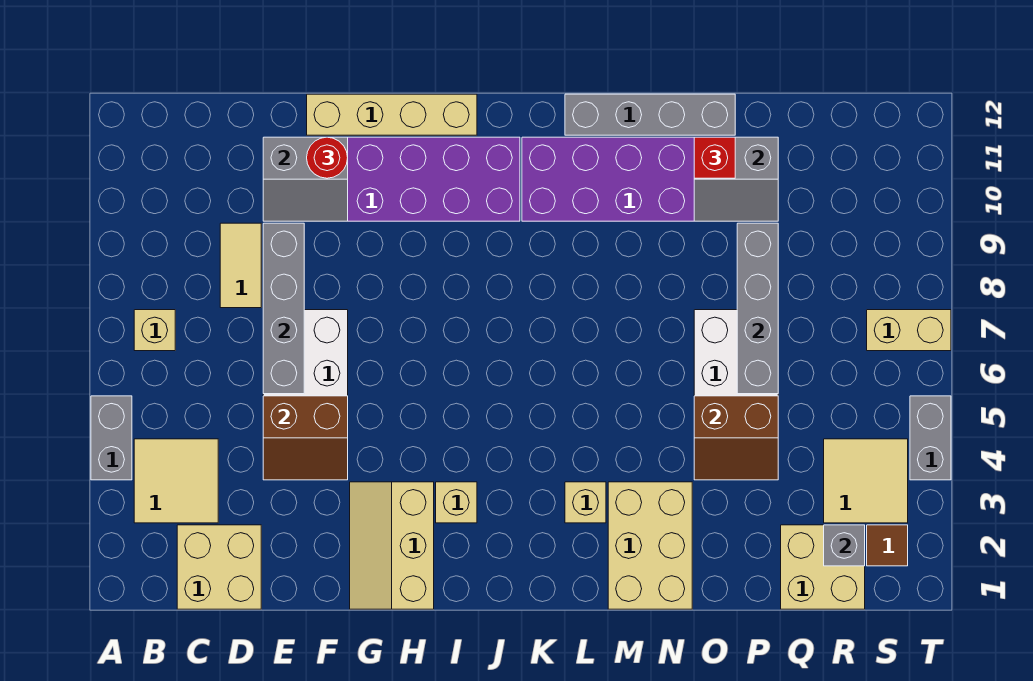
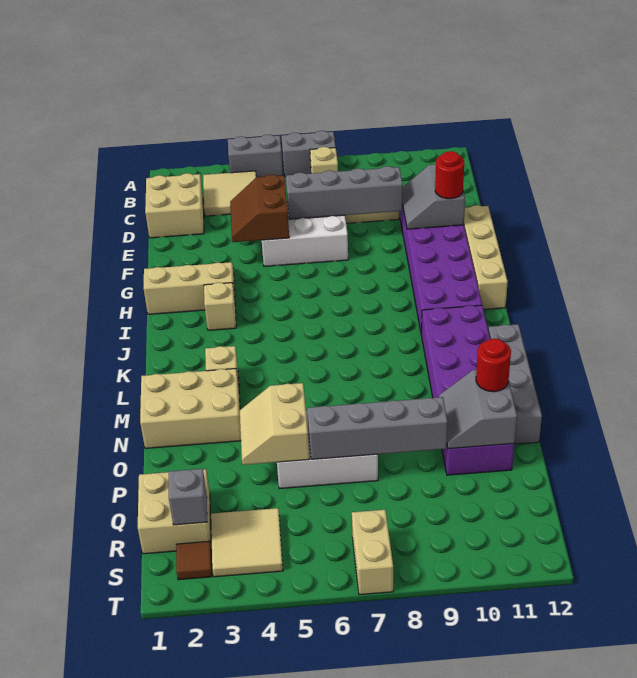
brown slope O4:P5 level 2 top 5 -> tan slope O4:P5 level 2 top 5
red brick O11 level 3 -> red round brick O11 level 3
grey brick T4:T5 level 1 -> grey brick A6:A7 level 1

